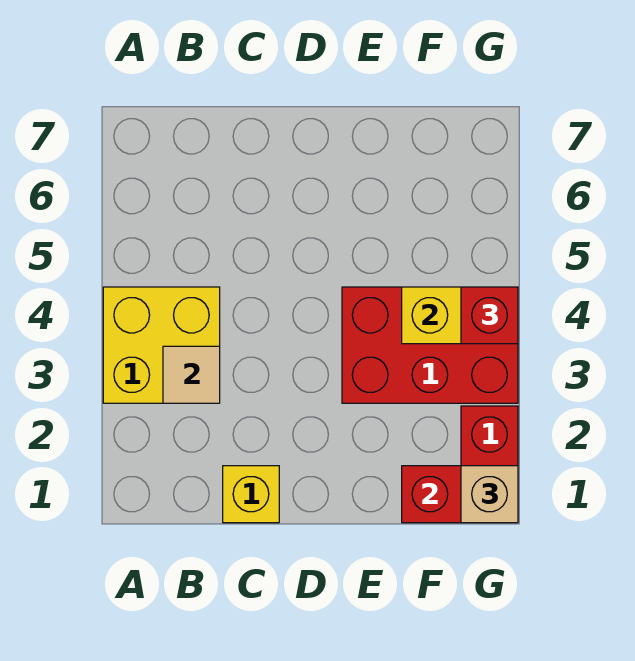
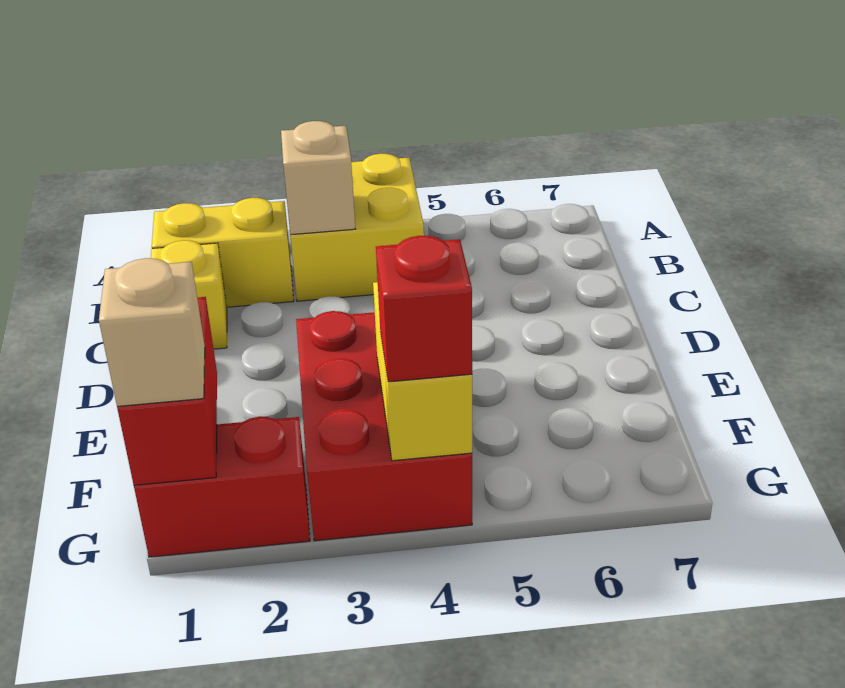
none -> yellow brick B1:B2 level 1
tan tile B3 level 2 -> tan brick B3 level 2

